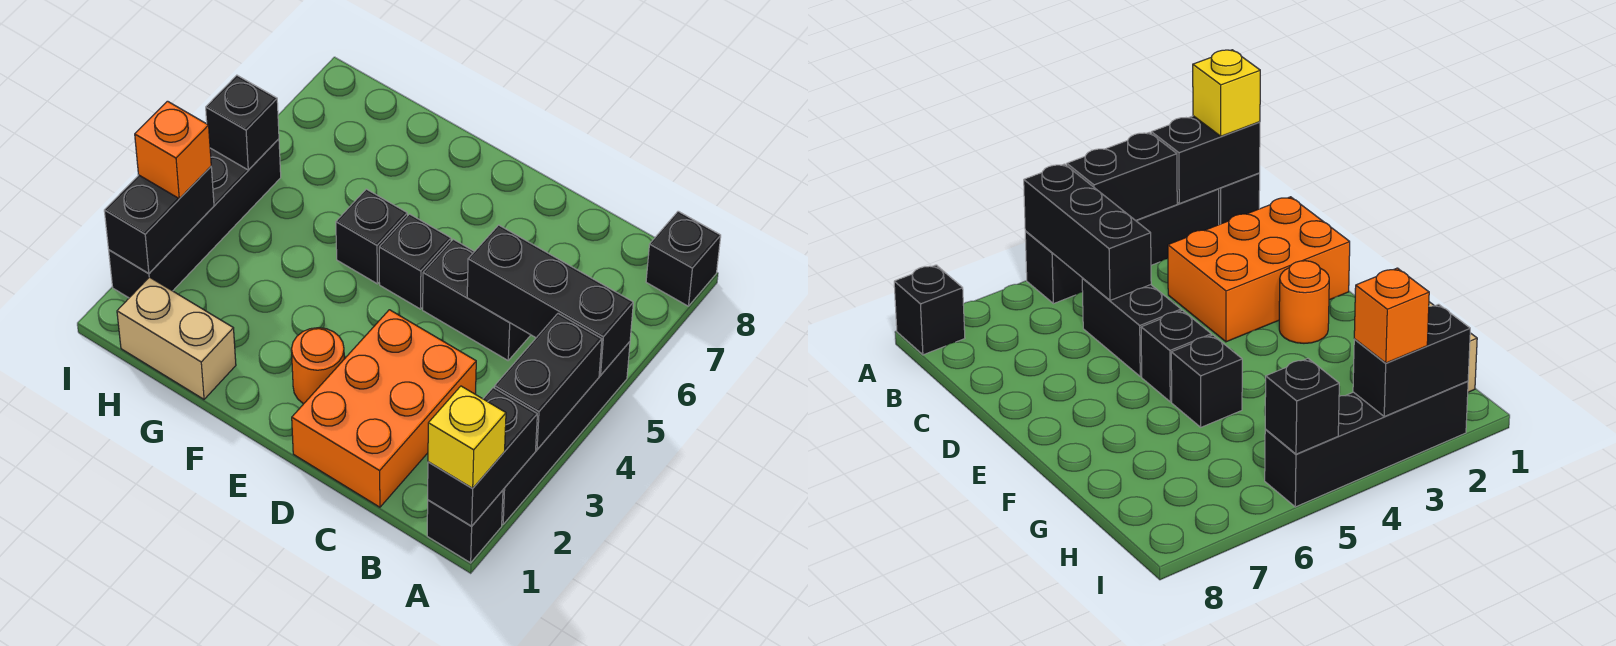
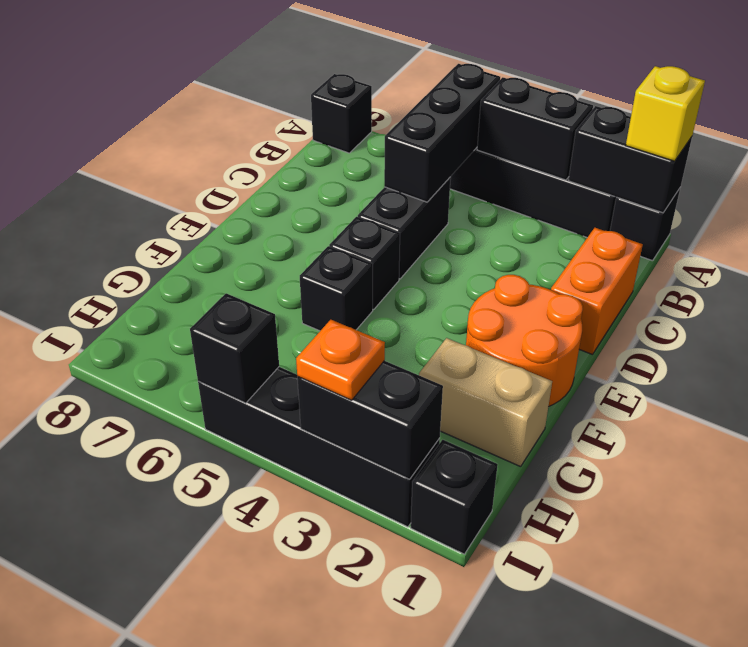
orange brick C1:D3 level 1 -> orange brick C1:D1 level 1
orange round brick E2 level 1 -> orange round brick E1:F2 level 1
tan brick G1:H1 level 1 -> tan brick G1:G2 level 1
none -> black brick I1 level 1
orange brick I3 level 3 -> orange plate I3 level 3

